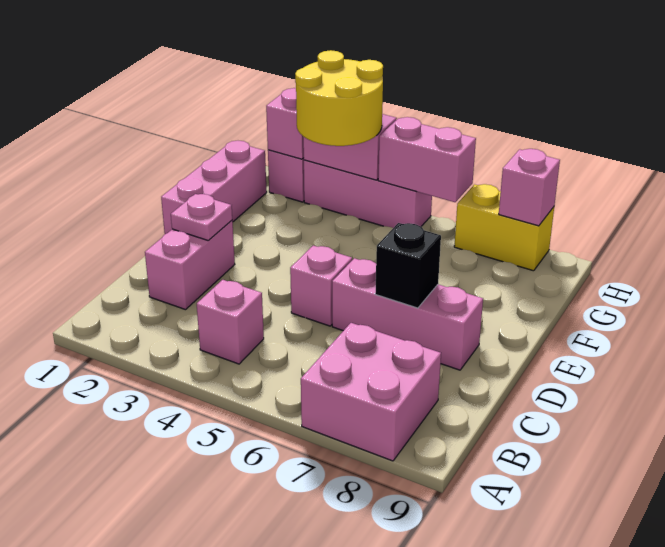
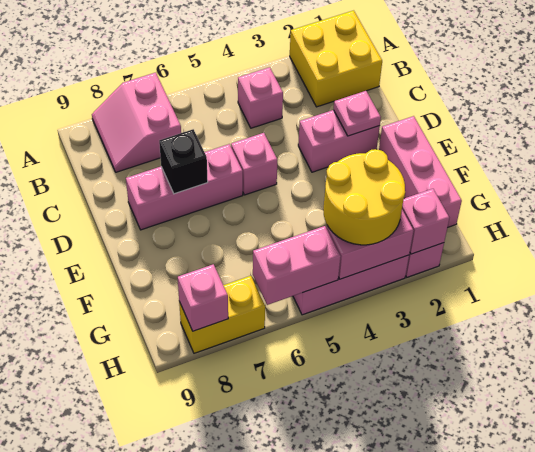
none -> yellow brick A1:B2 level 1
pink brick A7:B8 level 1 -> pink slope A7:B8 level 1 top 7
pink brick C2:D2 level 1 -> pink brick D2:D3 level 1

